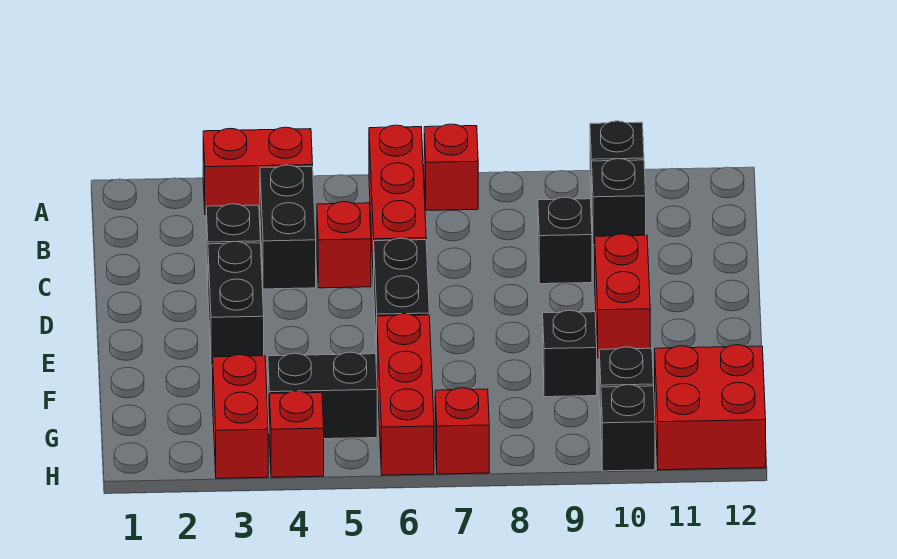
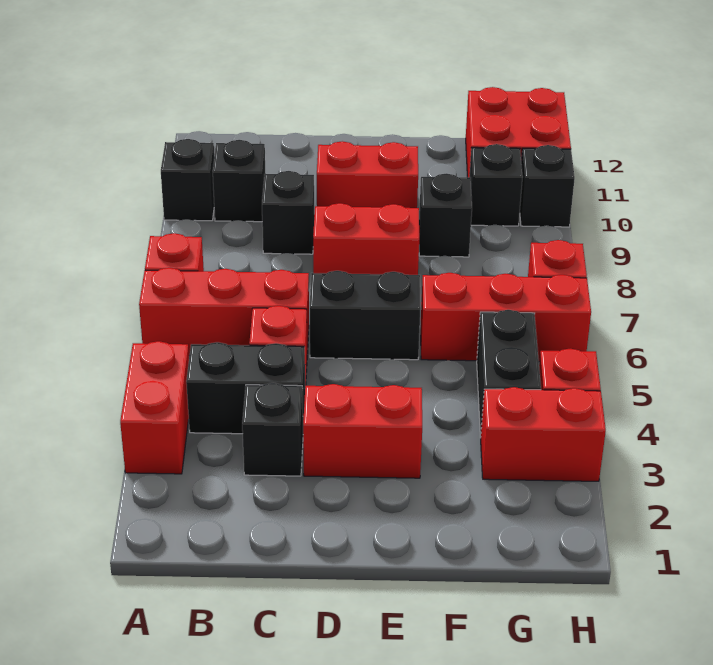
black brick D3:E3 level 1 -> red brick D3:E3 level 1
none -> red brick D8:E8 level 1

